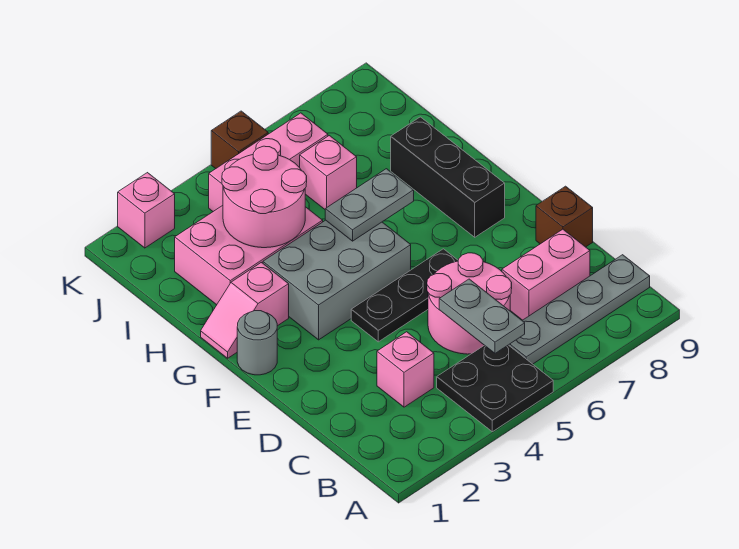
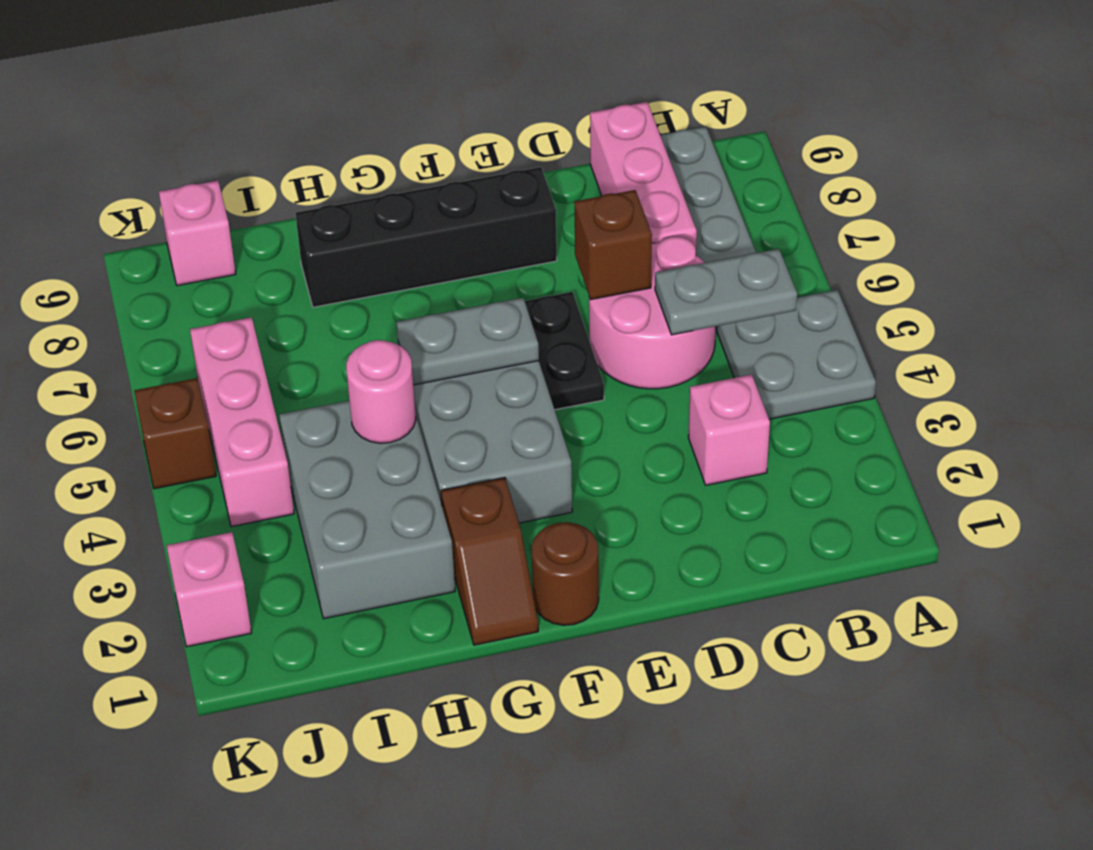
black plate A4:B5 level 1 -> grey plate A4:B5 level 1
pink brick C7:C8 level 1 -> pink brick C7:C9 level 1
brown brick D9 level 1 -> brown brick D6 level 2
black plate E4:E6 level 1 -> black plate E5:E6 level 1
grey round brick F1 level 1 -> brown round brick F1 level 1
black brick F8:H8 level 1 -> black brick E8:H8 level 1
pink slope G1:G2 level 1 top 2 -> brown slope G1:G2 level 1 top 2
grey plate G5:G6 level 2 -> grey plate F5:G5 level 2
pink brick H2:I4 level 1 -> grey brick H2:I4 level 1
pink round brick H3:I4 level 2 -> pink round brick H4 level 2
pink brick I6 level 1 -> pink brick J9 level 1

